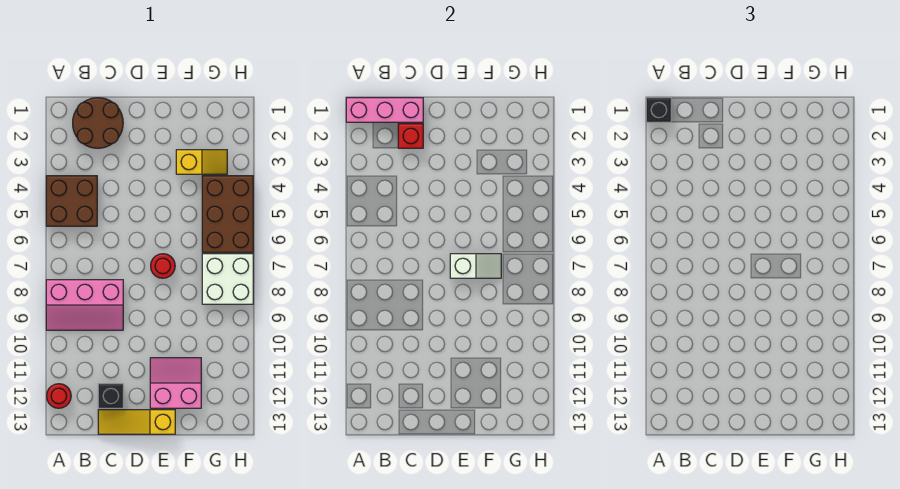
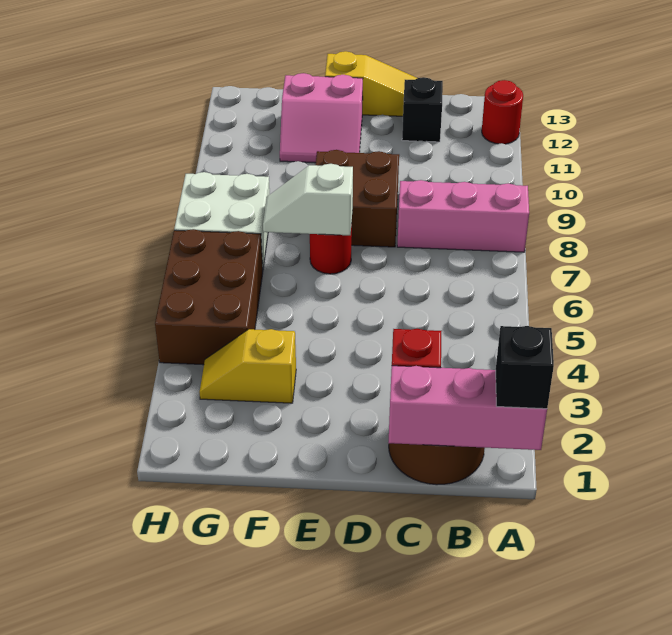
brown brick A4:B5 level 1 -> brown brick D8:E9 level 1

